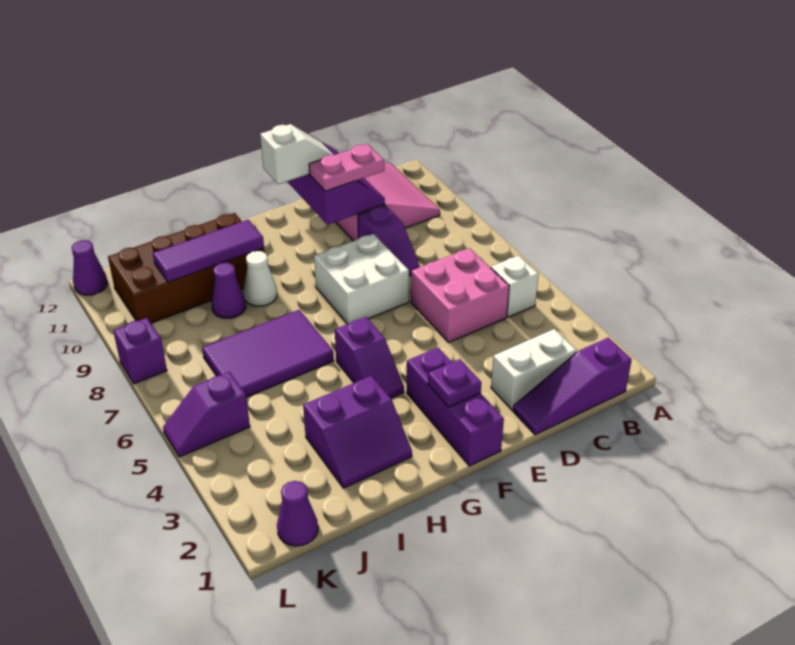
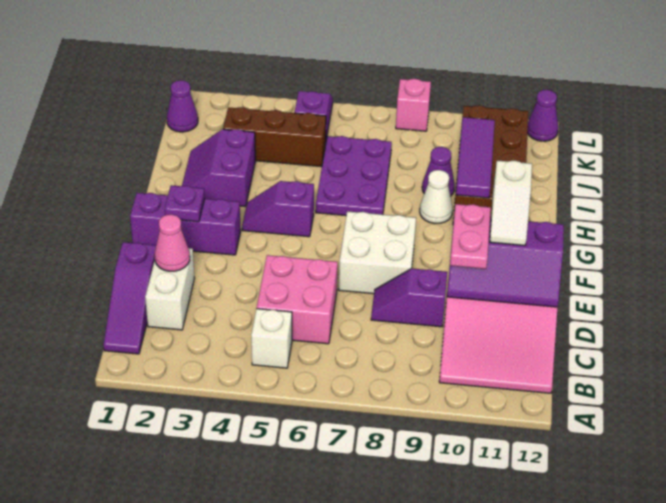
purple slope B1:D1 level 1 top B -> purple slope B1:D1 level 1 top D
none -> pink cone D2 level 2
purple tile H6:J7 level 1 -> purple plate H6:J7 level 1
none -> brown brick J3:J5 level 1
purple brick L8 level 1 -> pink brick L8 level 1

